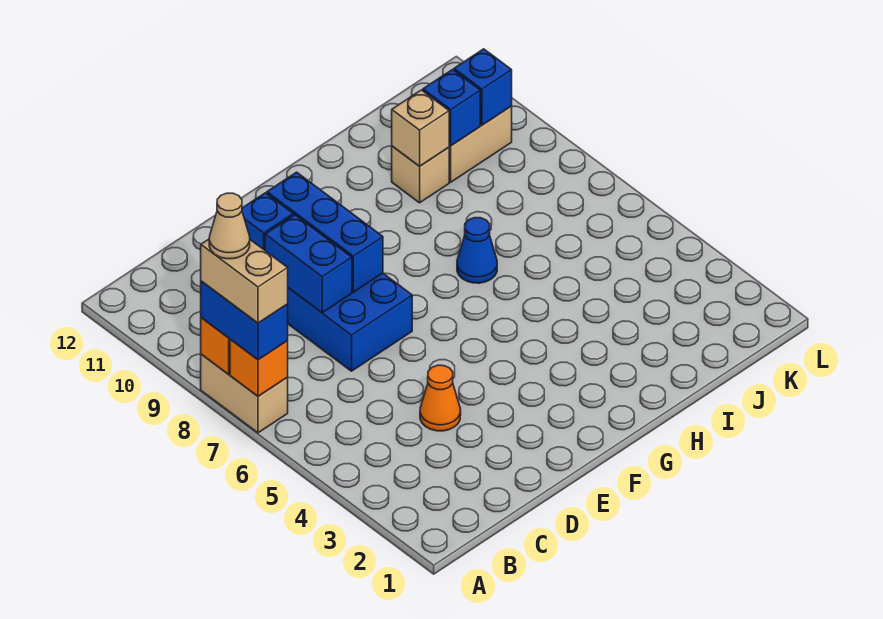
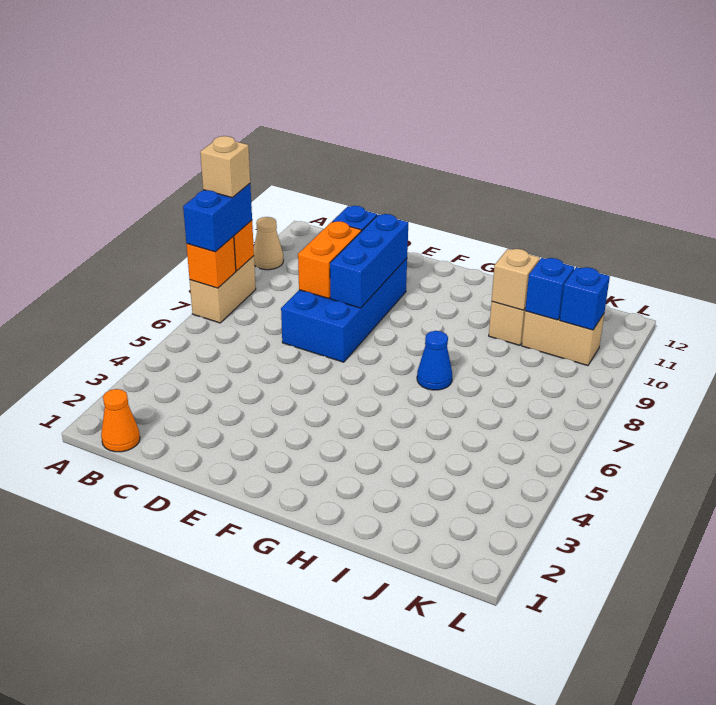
tan brick A7:A8 level 4 -> tan brick A8 level 4
tan cone A8 level 5 -> tan cone A10 level 1
orange cone D4 level 1 -> orange cone B1 level 1
blue brick D8:D9 level 2 -> orange brick D8:D9 level 2

